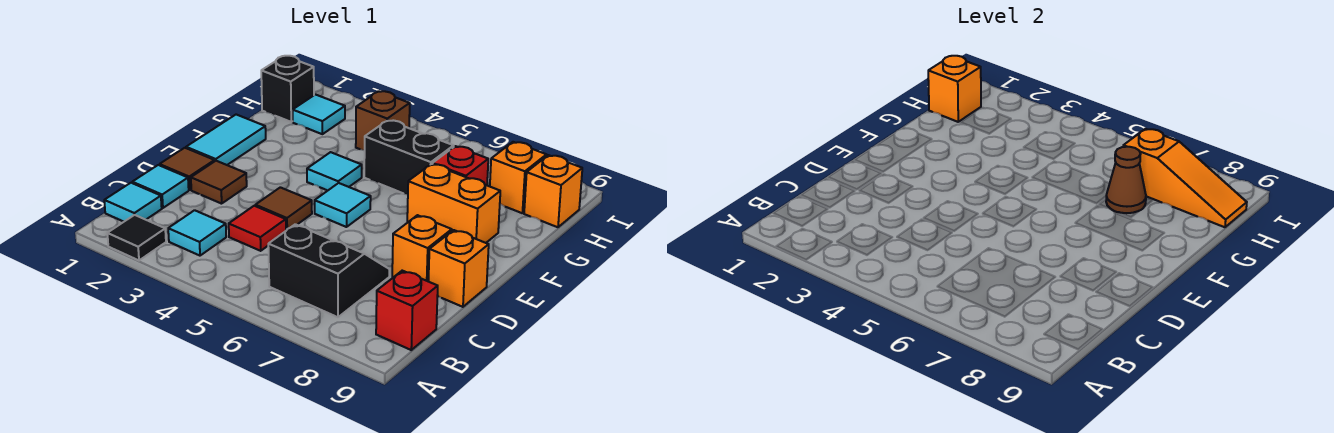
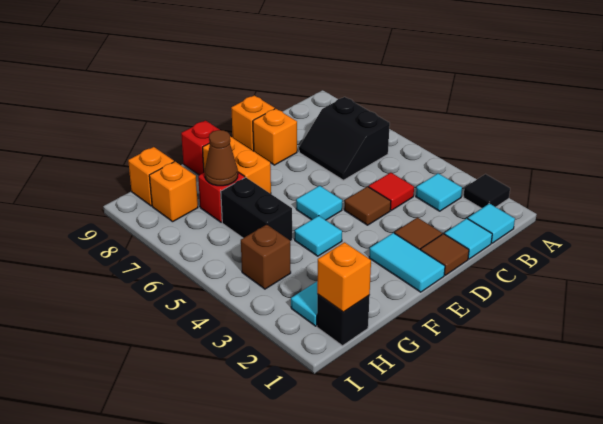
red brick B9 level 1 -> red brick F9 level 1
cyan tile E1:F1 level 1 -> cyan tile E1:E2 level 1
orange slope H7:H9 level 2 top 7 -> none

